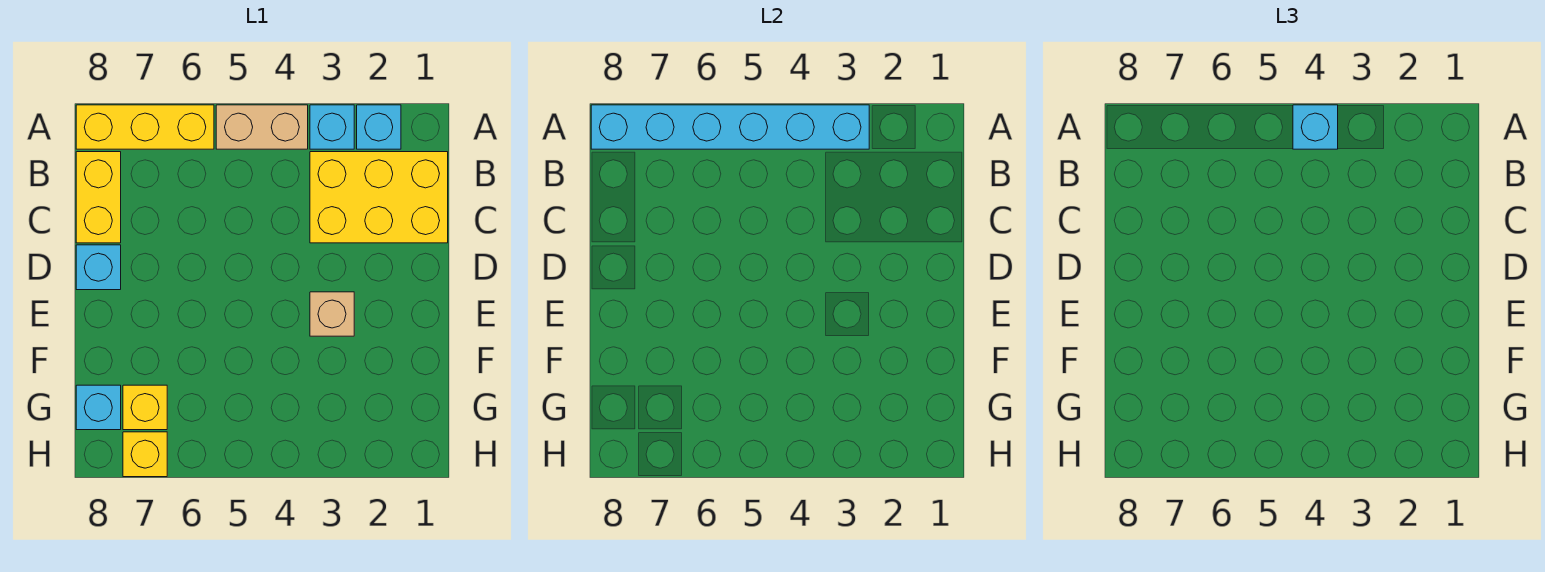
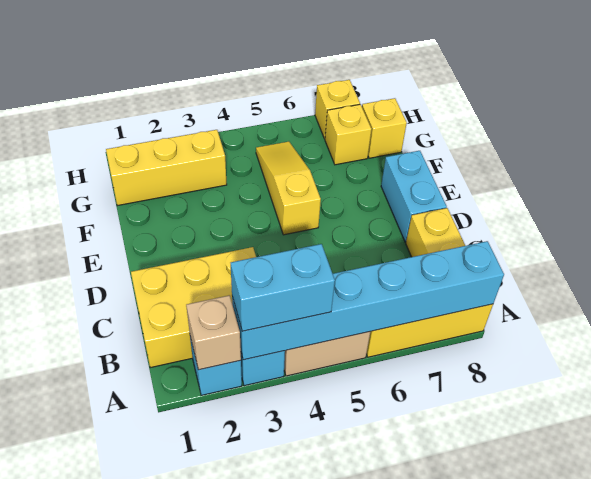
cyan brick A4 level 3 -> cyan brick A3:A4 level 3
cyan brick D8 level 1 -> cyan brick D8:E8 level 1
tan brick E3 level 1 -> tan brick A2 level 2
none -> yellow slope E5:G5 level 1 top E
none -> yellow brick G1:G3 level 1
cyan brick G8 level 1 -> yellow brick G8 level 1

